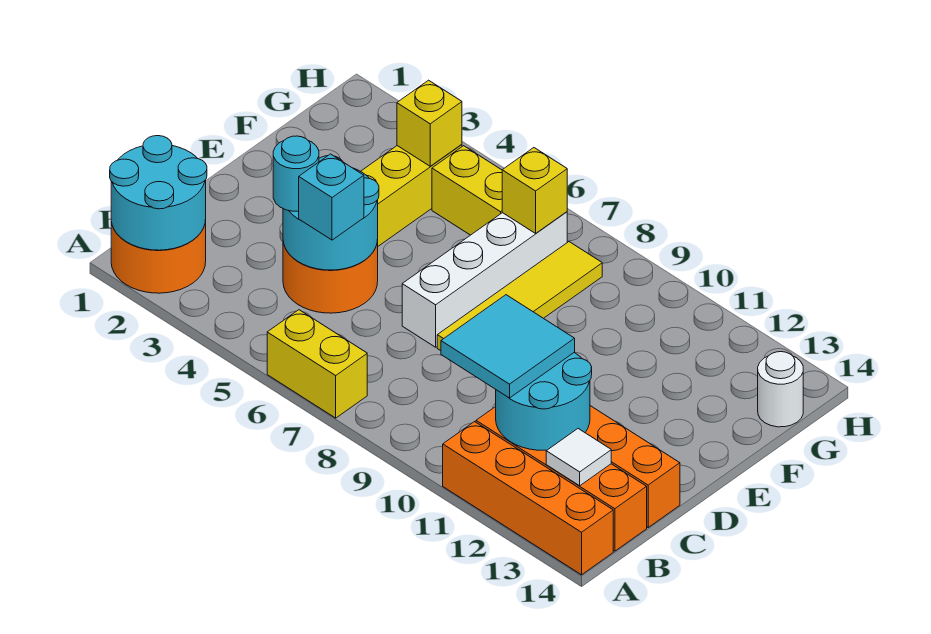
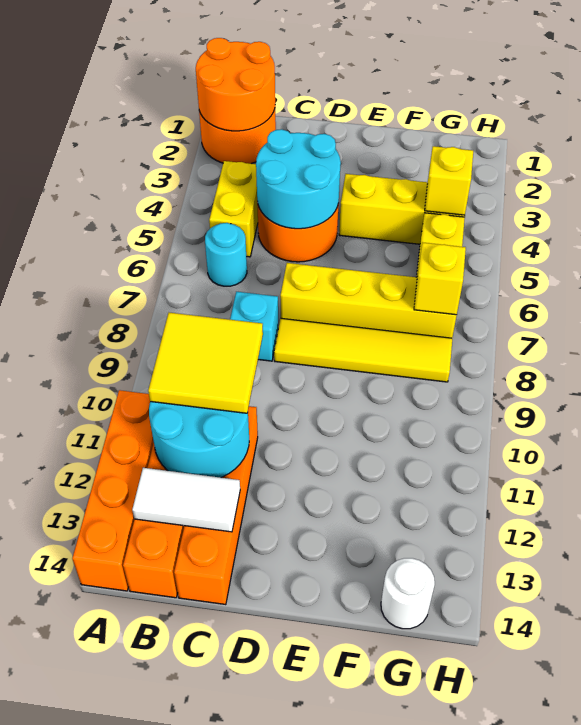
cyan round brick A1:B2 level 2 -> orange round brick A1:B2 level 2
yellow brick A6:A7 level 1 -> yellow brick B4:B5 level 1
cyan tile B10:C11 level 3 -> yellow tile B10:C11 level 3
white tile B13 level 2 -> white tile B13:C13 level 2
cyan round brick C4 level 3 -> cyan round brick B6 level 1
cyan brick C5 level 3 -> cyan brick C8 level 1
white brick D7:G7 level 1 -> yellow brick D7:G7 level 1

